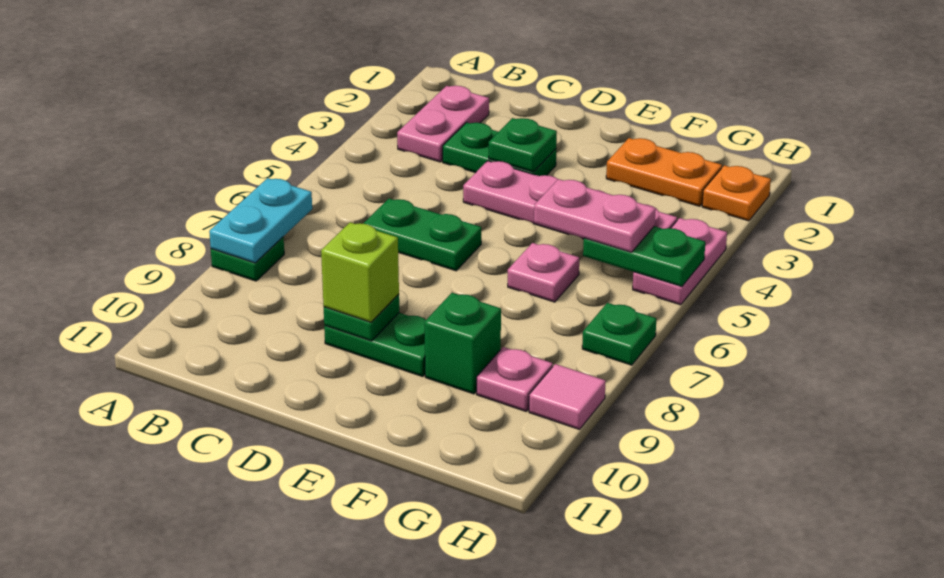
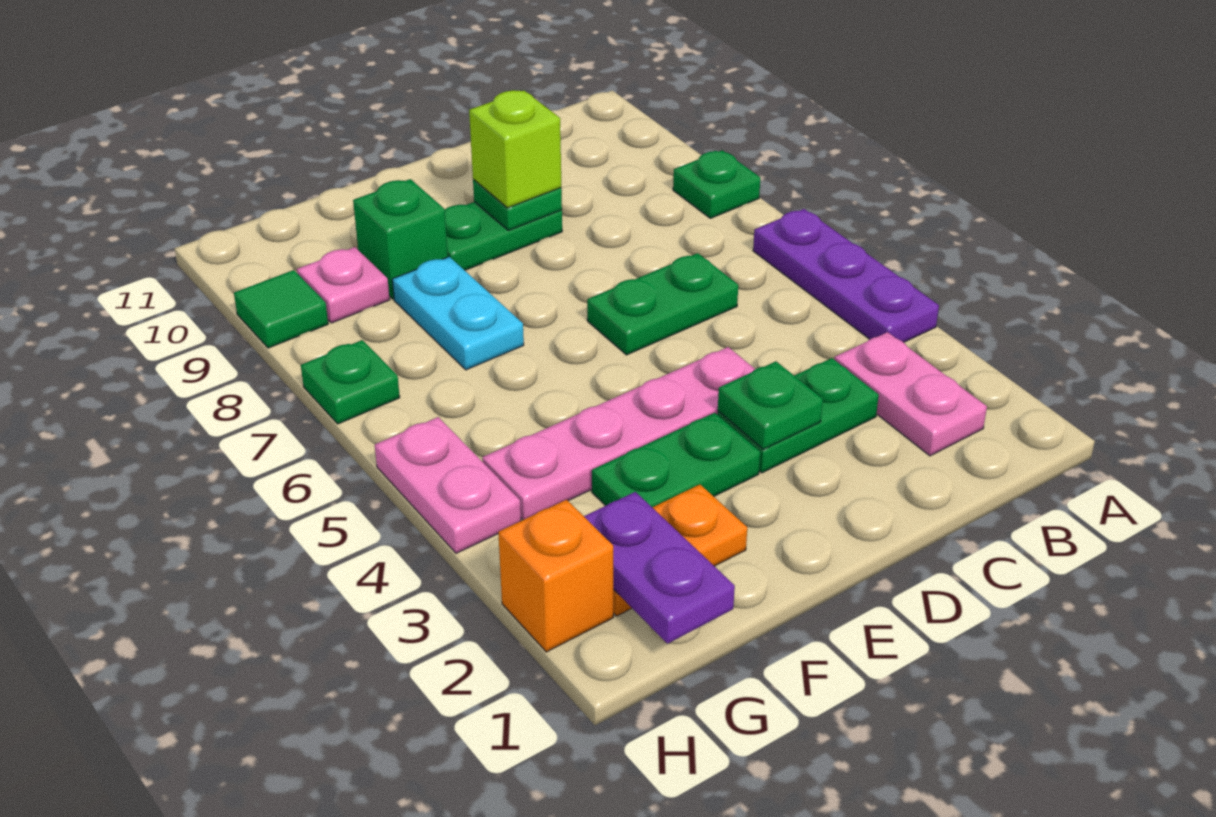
none -> purple plate A4:A6 level 1
cyan plate A7:A8 level 2 -> cyan plate F7:F8 level 1
pink plate F5:G5 level 3 -> none
pink plate F6 level 1 -> none
none -> purple plate G1:G2 level 2
green plate G5:H5 level 2 -> green plate E3:F3 level 1
orange plate H2 level 1 -> orange brick H2 level 1
pink tile H9 level 1 -> green tile H9 level 1

